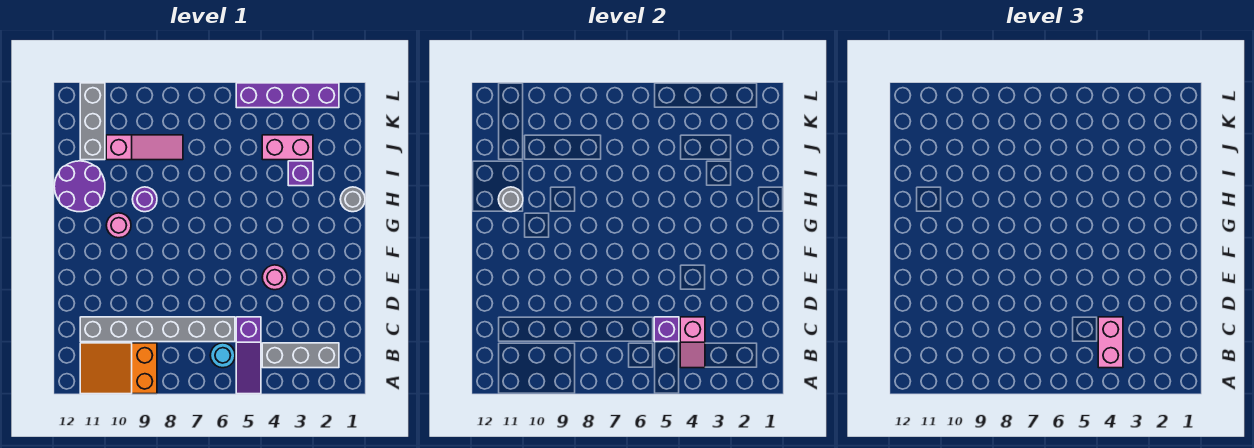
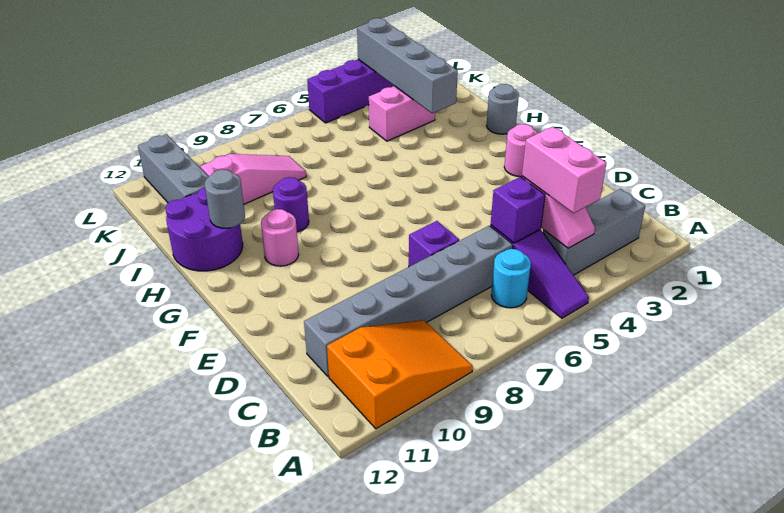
orange slope A9:B11 level 1 top 9 -> orange slope A9:B11 level 1 top 11
pink round brick E4 level 1 -> pink round brick F2 level 1
purple brick I3 level 1 -> purple brick D7 level 1
none -> grey brick I3:L3 level 2

